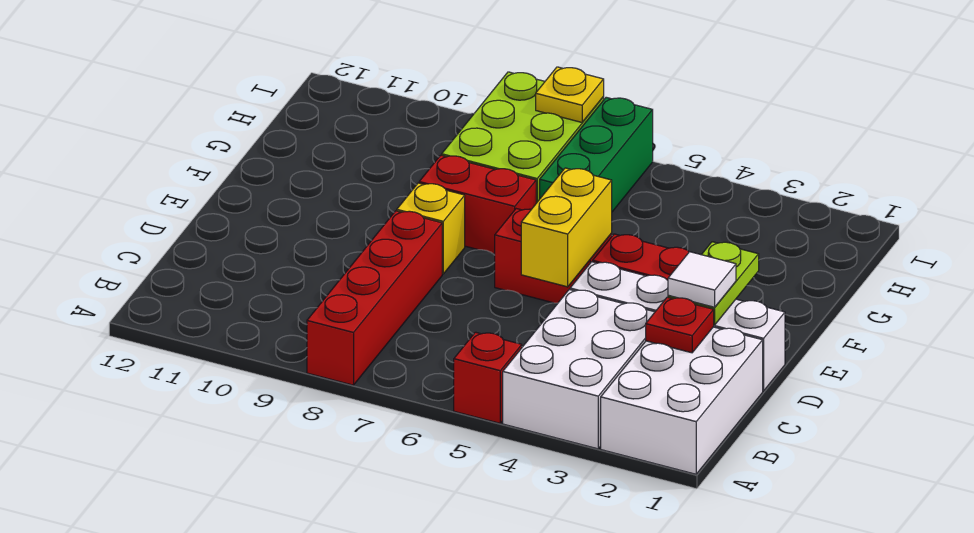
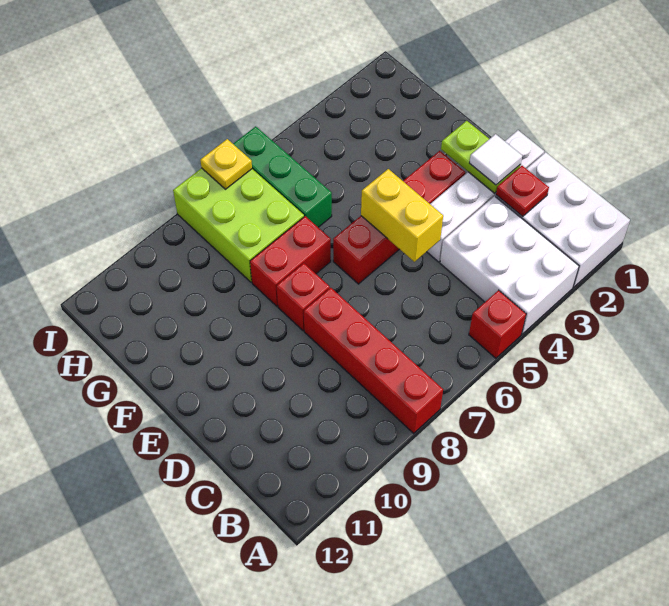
yellow brick E8 level 1 -> red brick E8 level 1

